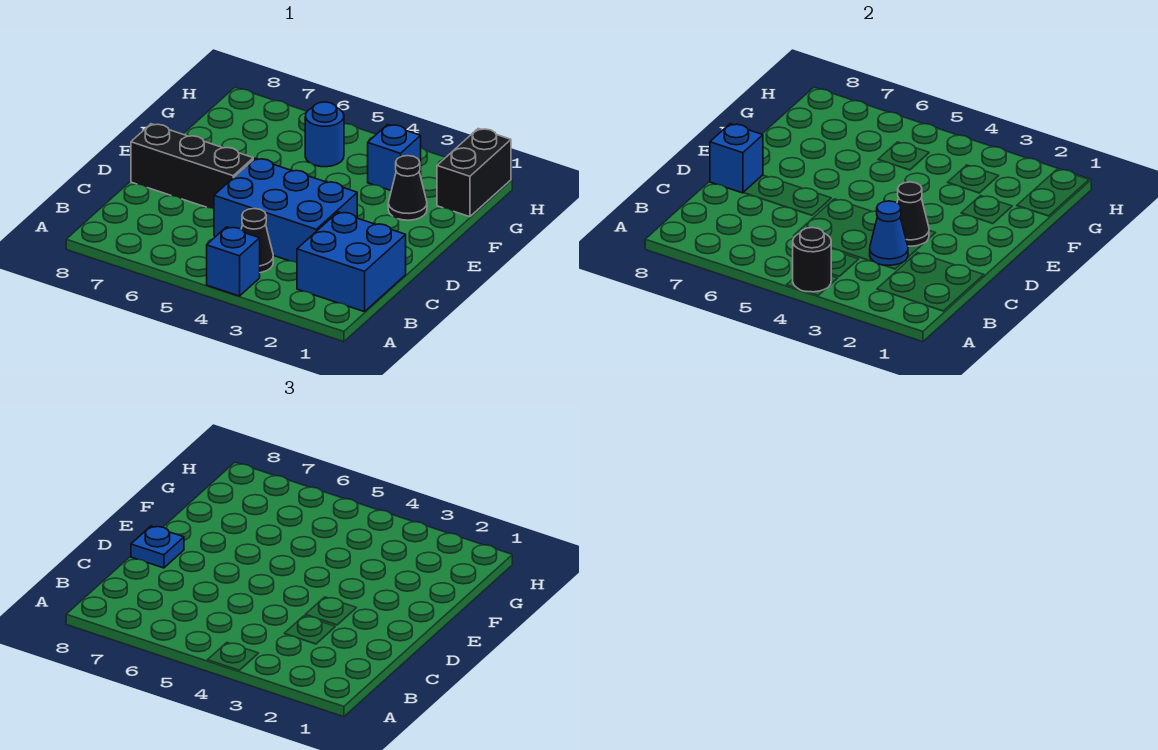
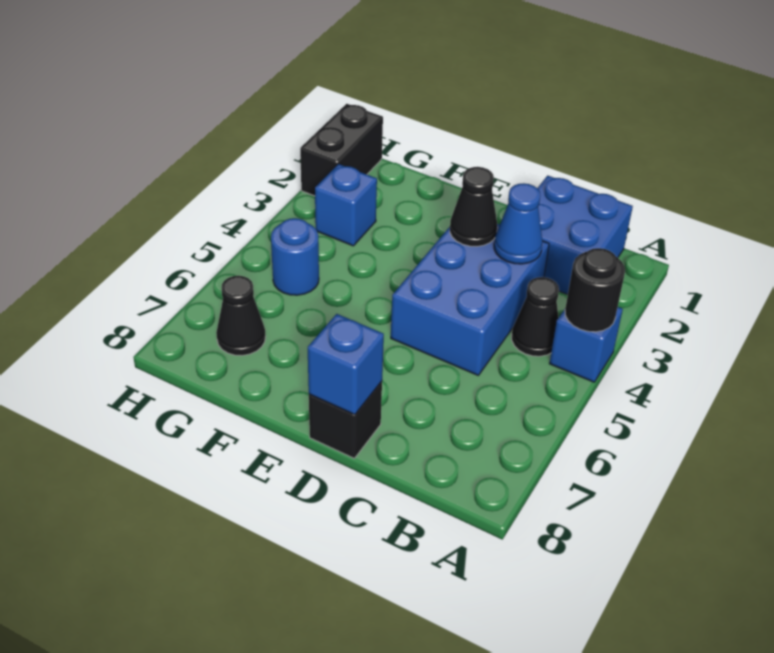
black brick D6:D8 level 1 -> black brick D8 level 1
blue plate D8 level 3 -> none
black cone F2 level 1 -> black cone G7 level 1
black brick G1:H1 level 1 -> black brick H1:H2 level 1

